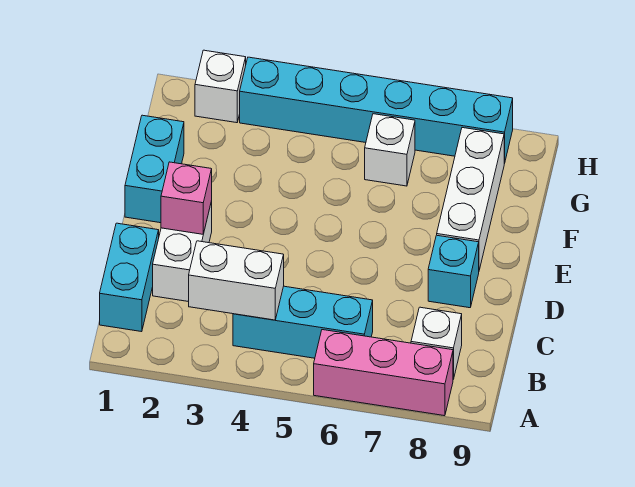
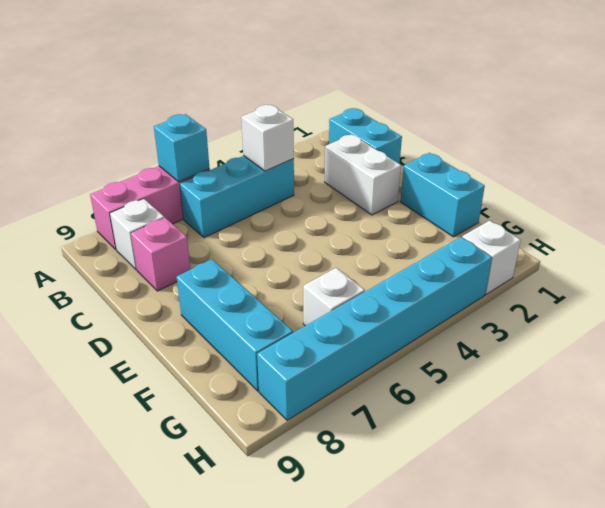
white brick B3:B4 level 2 -> white brick B4 level 2
pink brick D2 level 2 -> pink brick C8 level 1
cyan brick D8 level 1 -> cyan brick A6 level 2
white brick E8:G8 level 1 -> cyan brick E8:G8 level 1

